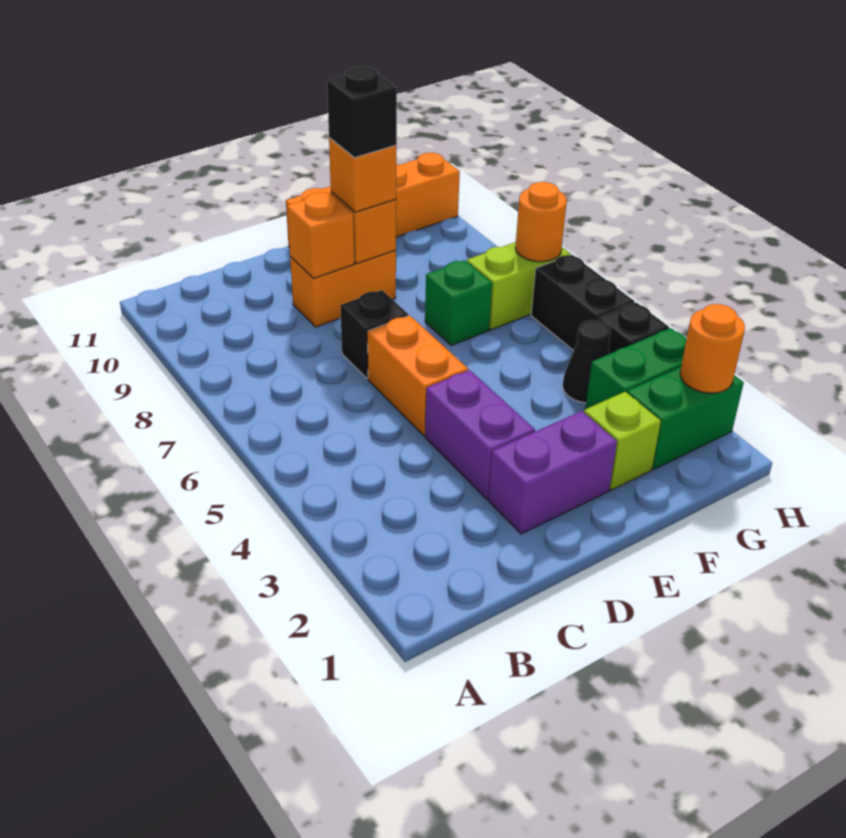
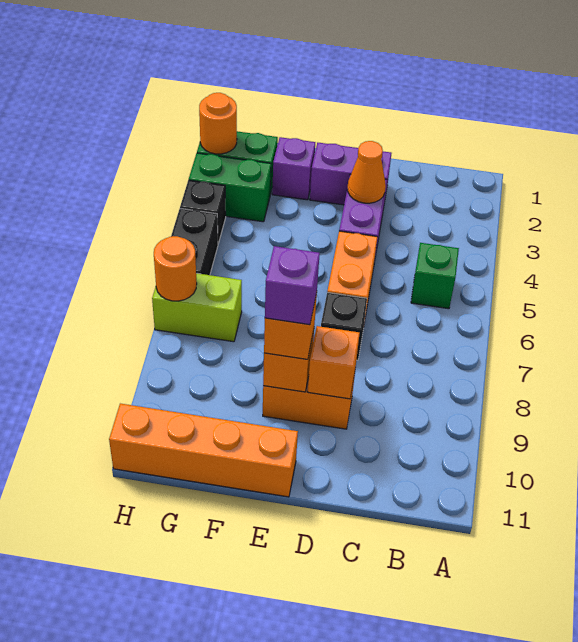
none -> orange cone D3 level 2
black brick E9 level 4 -> purple brick E9 level 4
lime brick F2 level 1 -> purple brick F2 level 1
green brick F7 level 1 -> green brick B5 level 1
black cone G4 level 1 -> none

